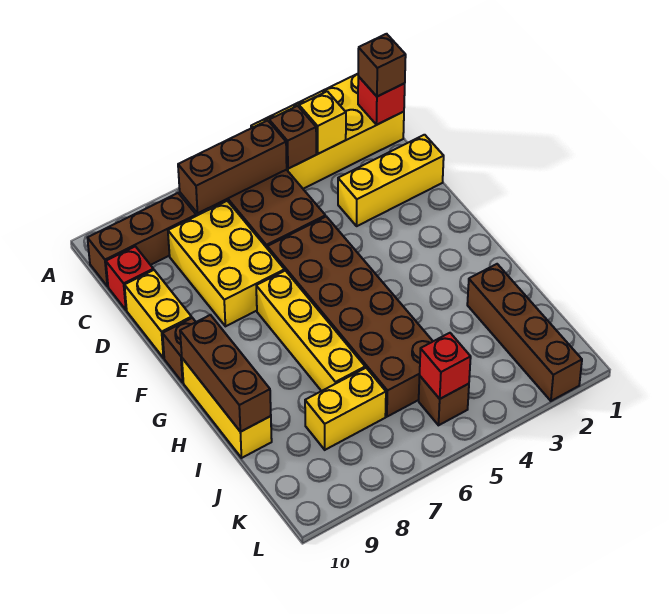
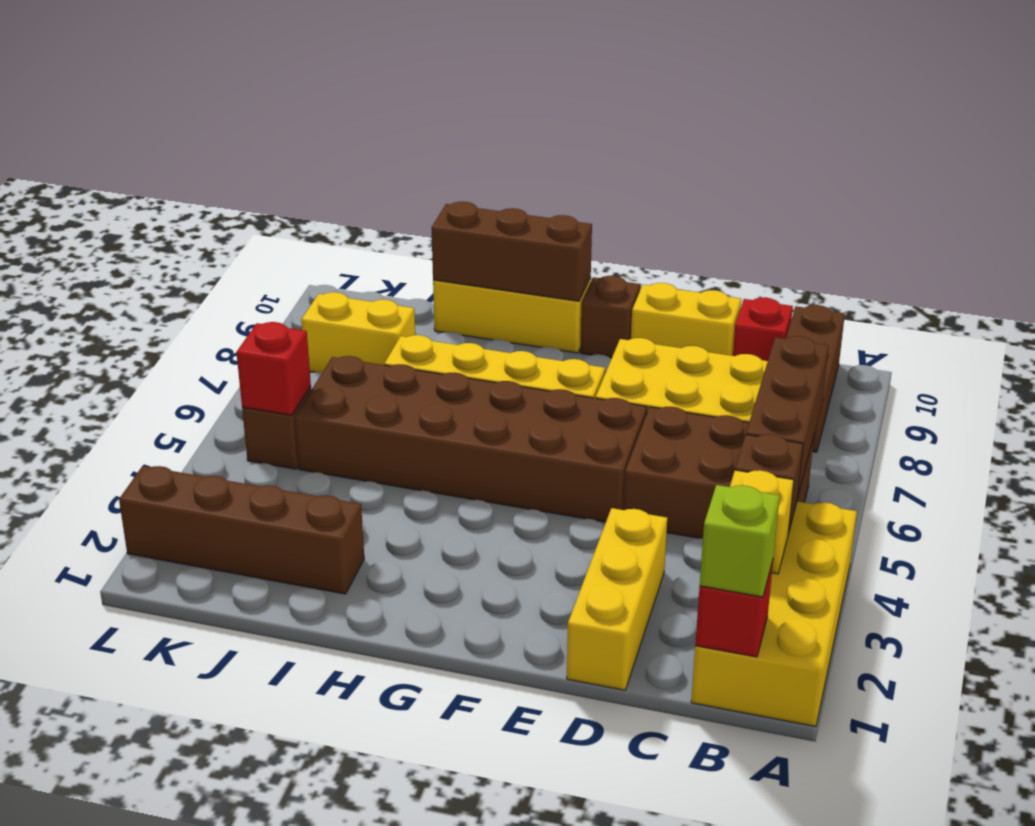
brown brick B1 level 3 -> lime brick B1 level 3
yellow brick J7:J8 level 1 -> yellow brick J8:K8 level 1

